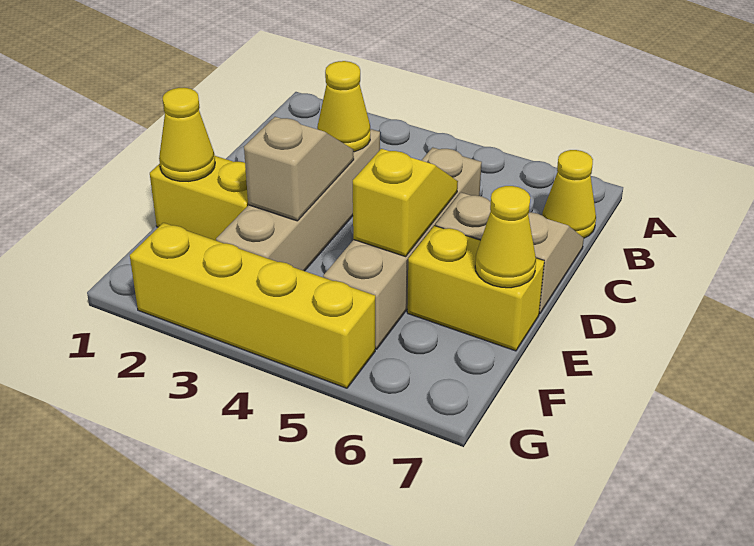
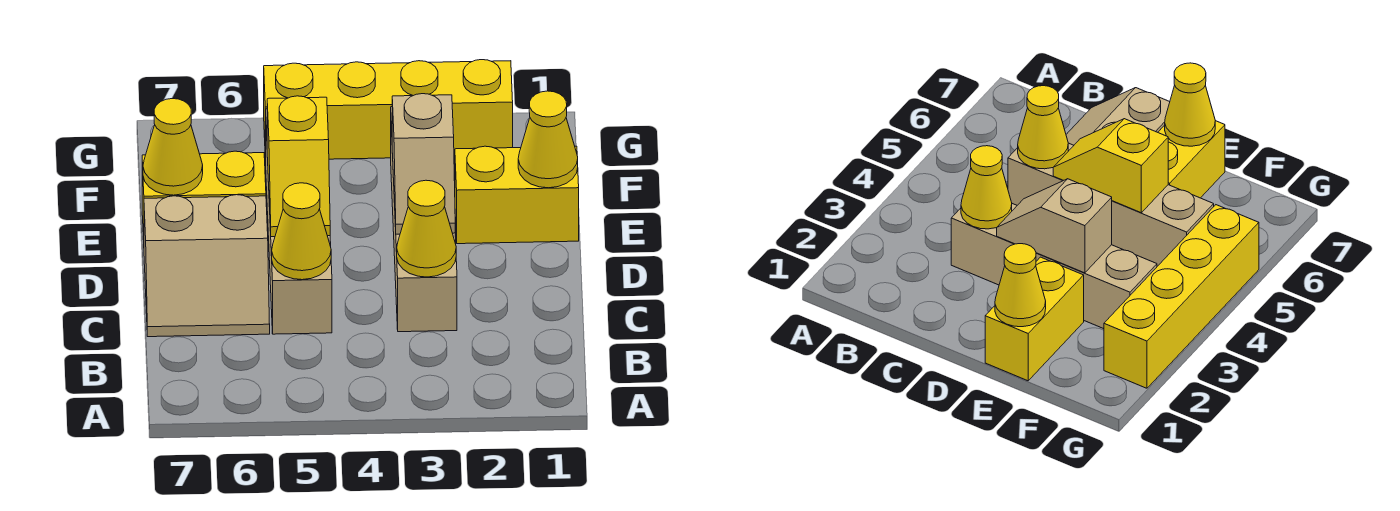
yellow cone B7 level 1 -> yellow cone C5 level 2

